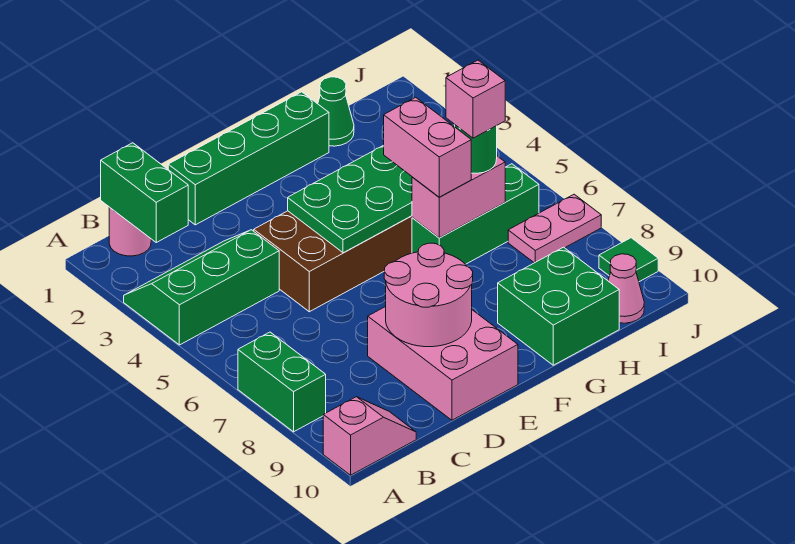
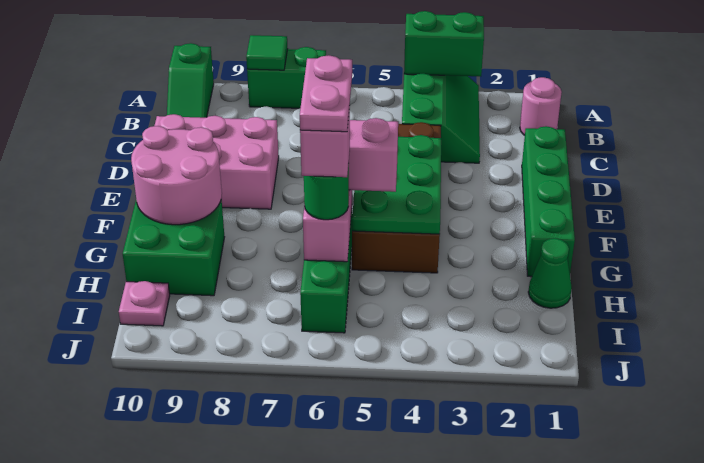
pink slope A10:B10 level 1 top A -> green slope A10:B10 level 1 top A
green brick B1:B2 level 2 -> green brick A3:A4 level 2
pink round brick D8:E9 level 2 -> pink round brick F9:G10 level 2
pink plate I7:J7 level 1 -> pink plate G6:H6 level 5
pink cone I10 level 1 -> pink plate I10 level 1
green tile J9 level 1 -> green tile A8 level 2

